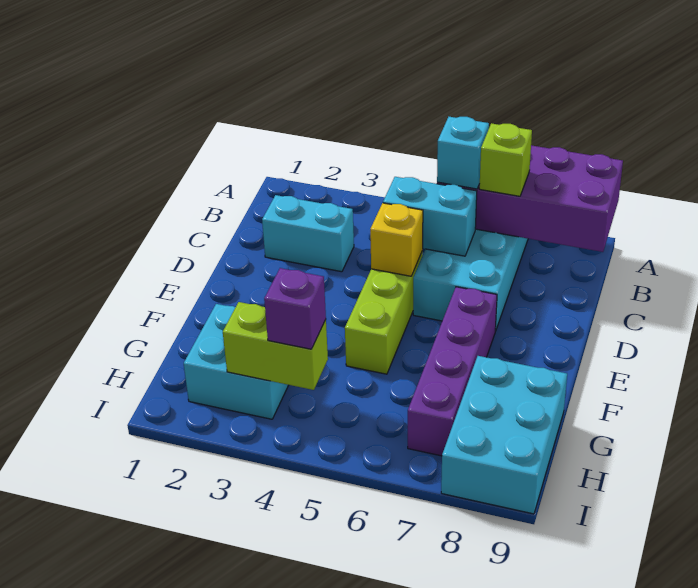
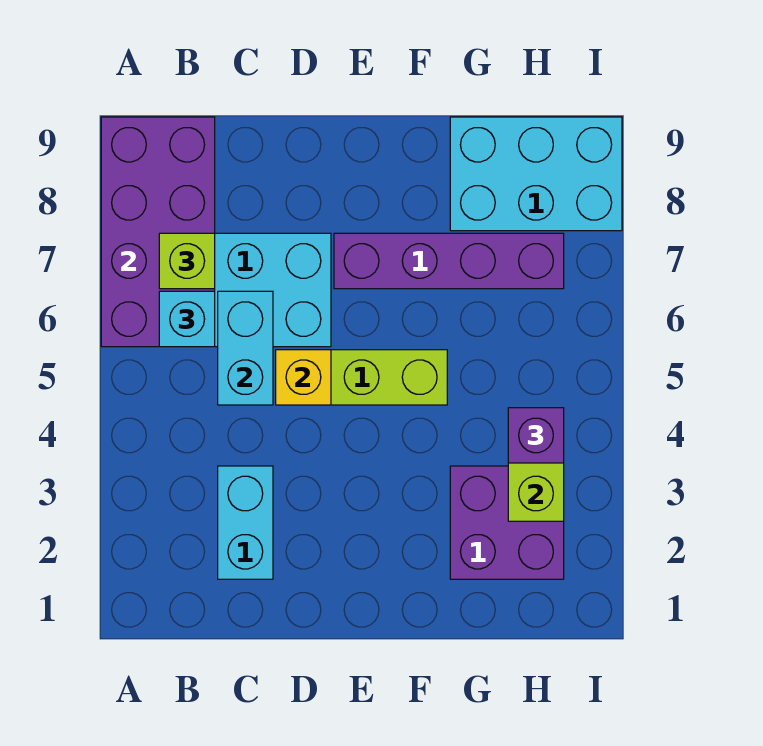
cyan brick G2:H3 level 1 -> purple brick G2:H3 level 1

